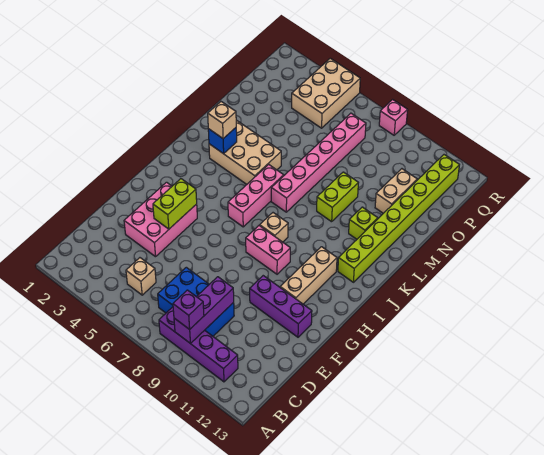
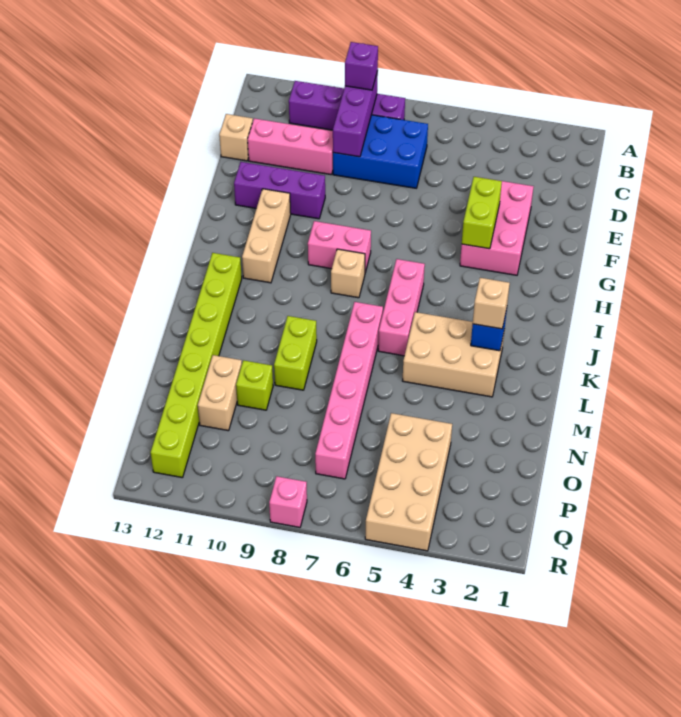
tan brick C5 level 1 -> tan brick D13 level 1
none -> pink brick D10:D12 level 1
lime brick L11 level 1 -> lime brick N10 level 1
tan brick P4:R5 level 1 -> tan brick O4:R5 level 1

